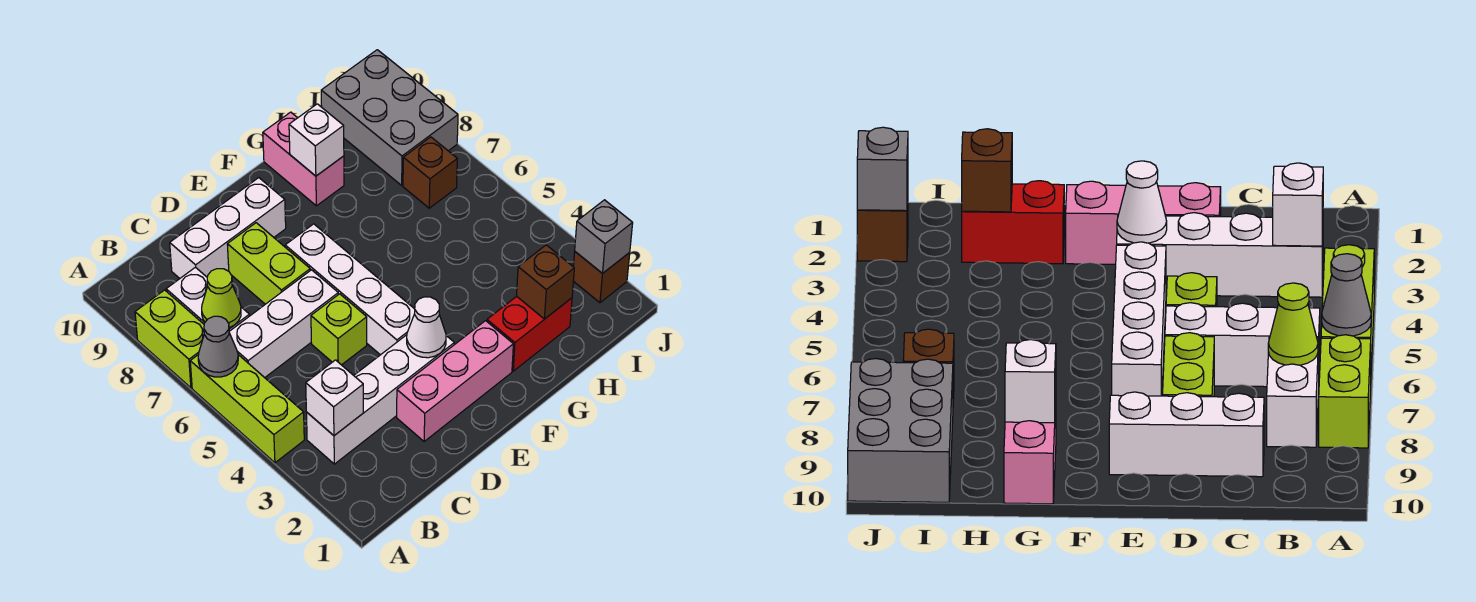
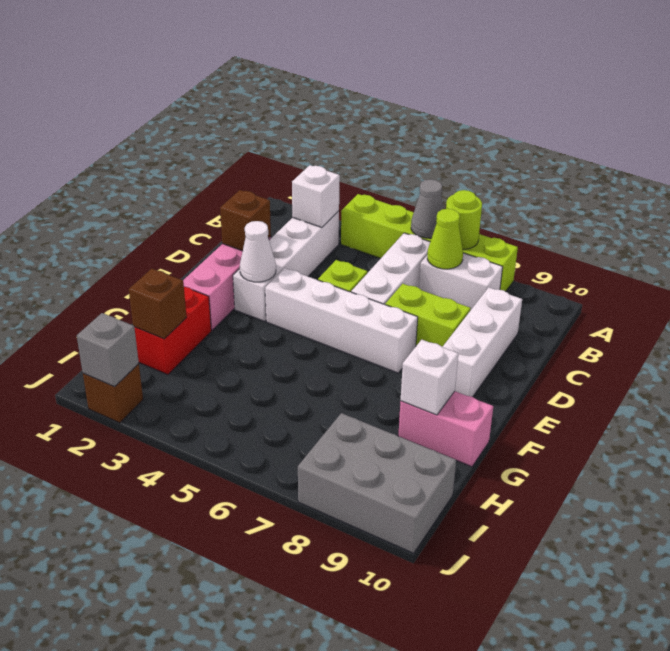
none -> lime round brick A7 level 2
brown brick I7 level 1 -> brown brick D2 level 2

